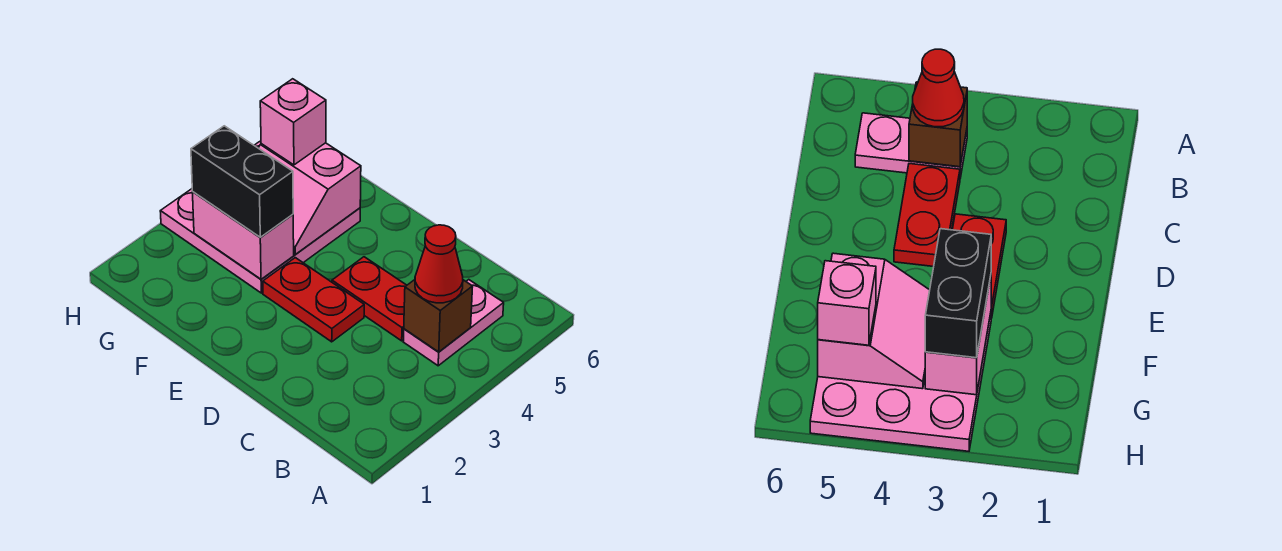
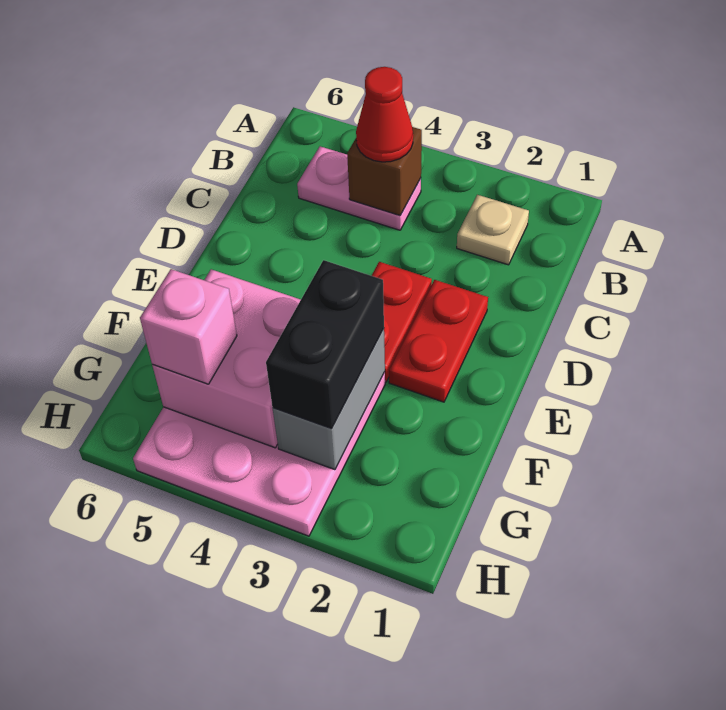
none -> tan plate B2 level 1
red plate C4:D4 level 1 -> red plate D2:E2 level 1
pink brick F3:G3 level 2 -> grey brick F3:G3 level 2
pink slope F4:G5 level 2 top 5 -> pink brick F4:G5 level 2

